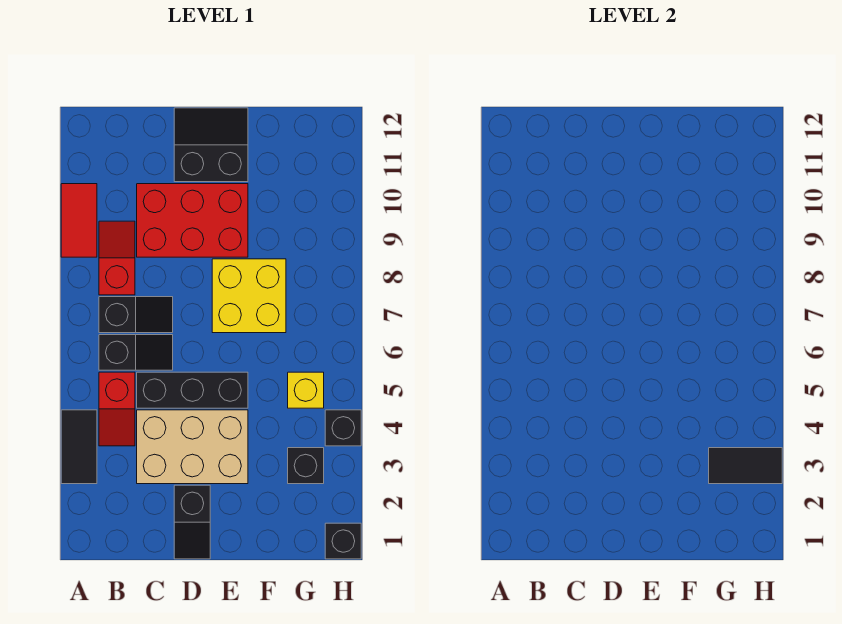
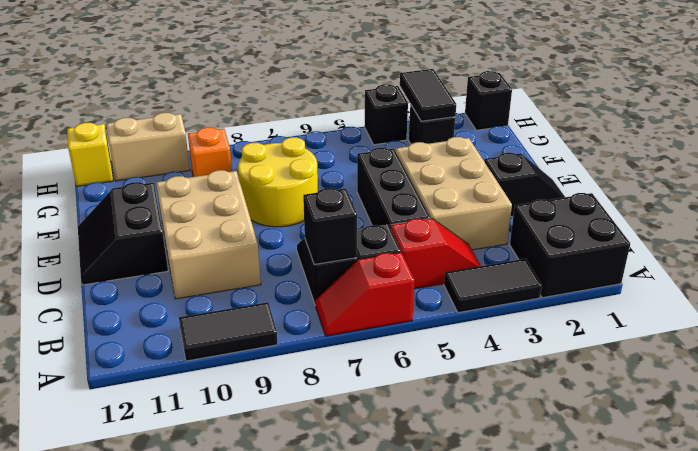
none -> black brick A1:B2 level 1
red tile A9:A10 level 1 -> black tile A9:A10 level 1
none -> black brick B7 level 2
red slope B8:B9 level 1 top 8 -> red slope A6:A7 level 1 top 6
red brick C9:E10 level 1 -> tan brick C9:E10 level 1
yellow brick E7:F8 level 1 -> yellow round brick E7:F8 level 1
yellow brick G5 level 1 -> yellow brick H12 level 1
none -> orange brick G9 level 1
none -> tan brick H10:H11 level 1

